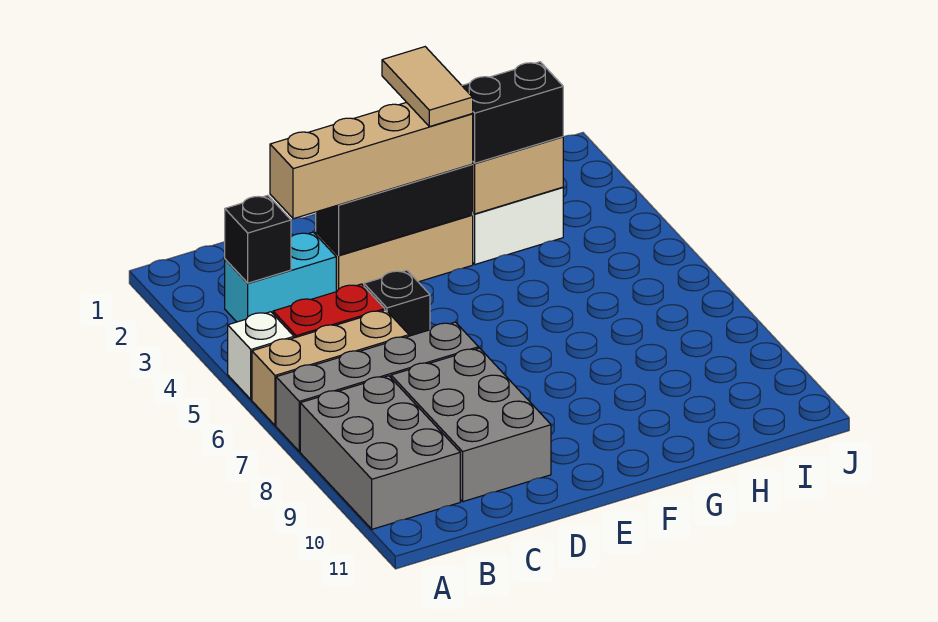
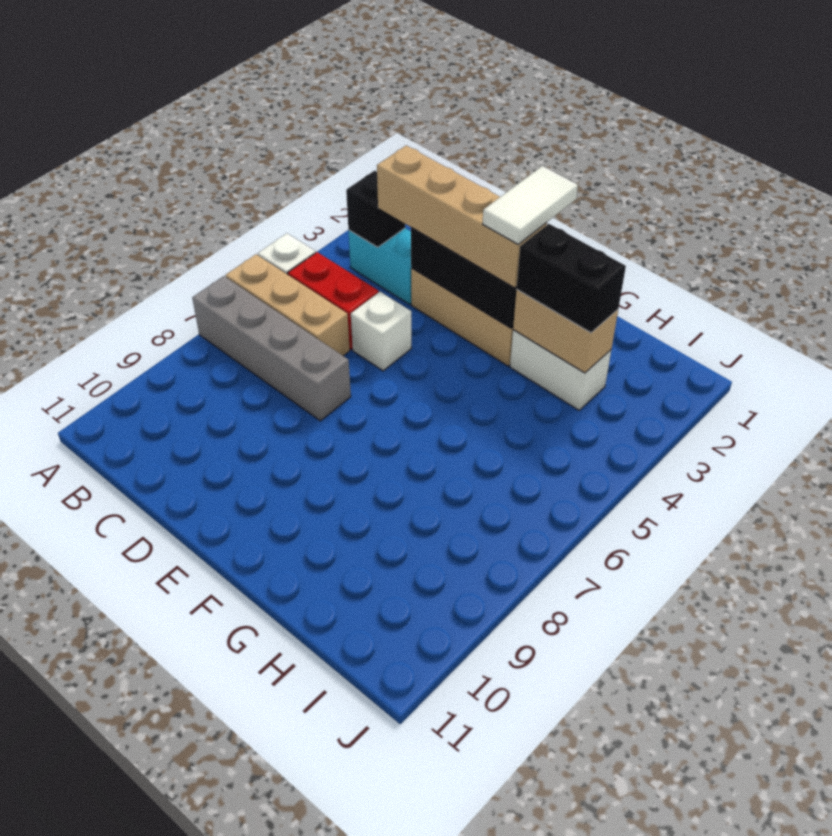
grey brick A8:B10 level 1 -> none
grey brick C8:D10 level 1 -> none
black brick D5 level 1 -> white brick D5 level 1
tan tile F2:F3 level 4 -> white tile F2:F3 level 4

